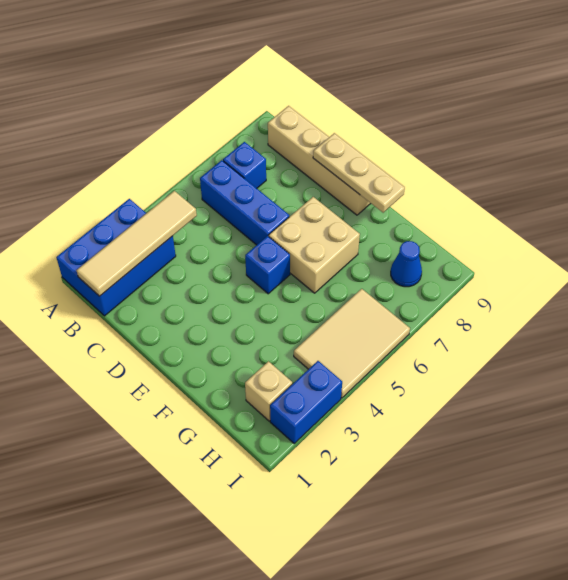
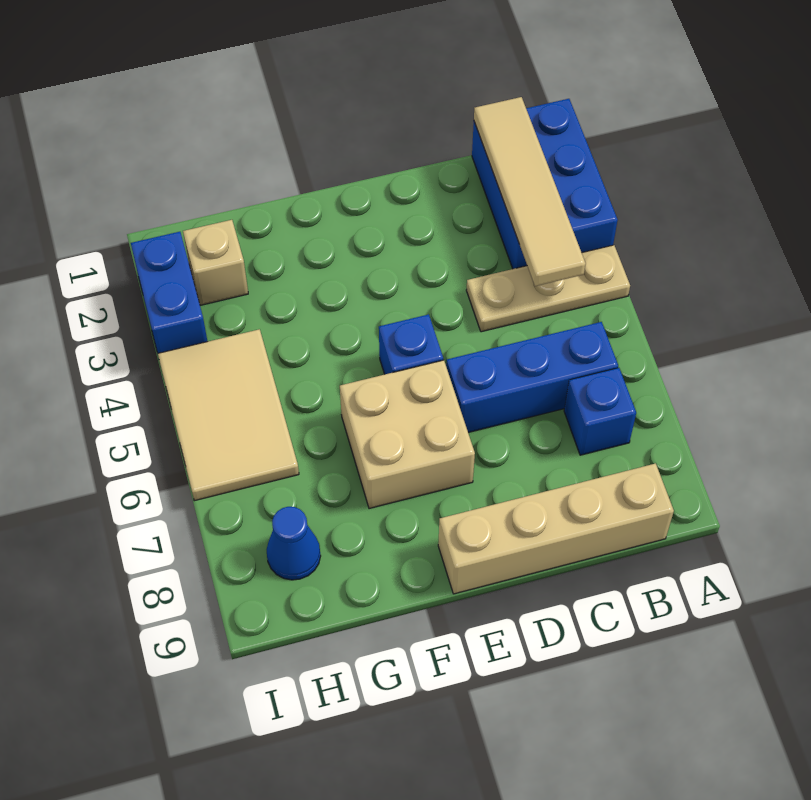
tan plate D9:F9 level 2 -> tan plate A4:C4 level 1

